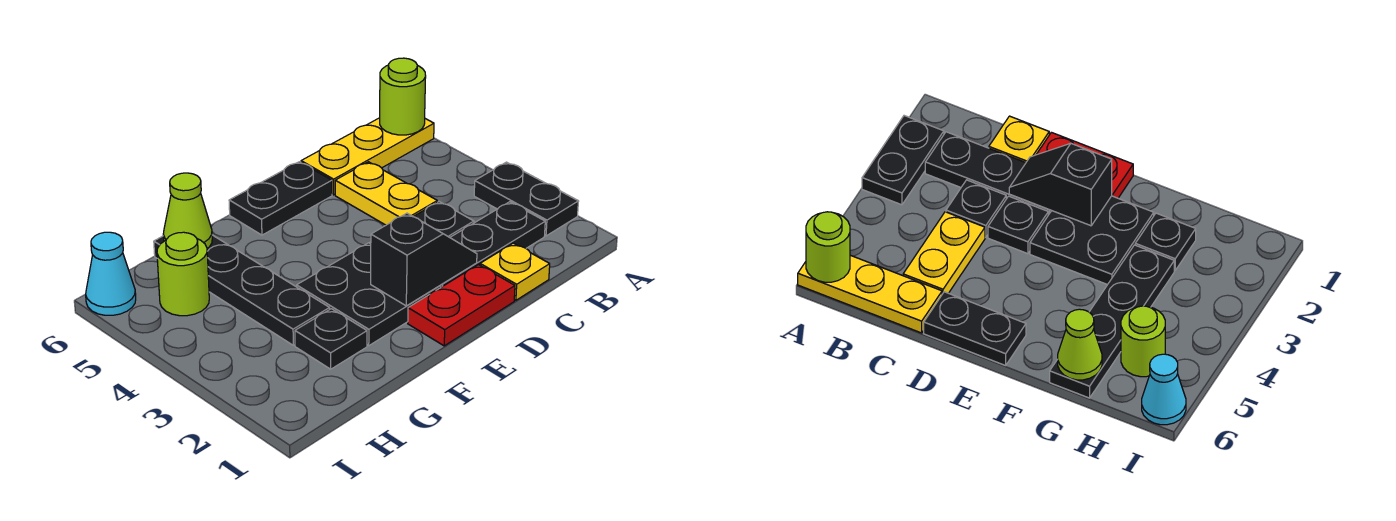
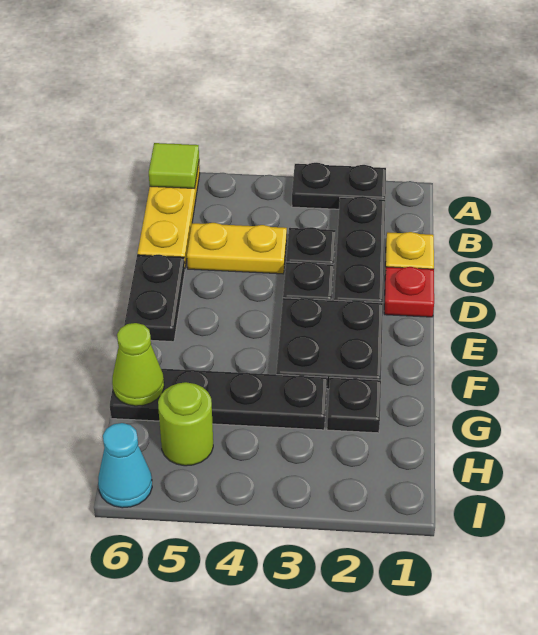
lime round brick A6 level 2 -> lime tile A6 level 2
red plate D1:E1 level 1 -> red plate D1 level 1
black slope D2:E2 level 2 top E -> none

